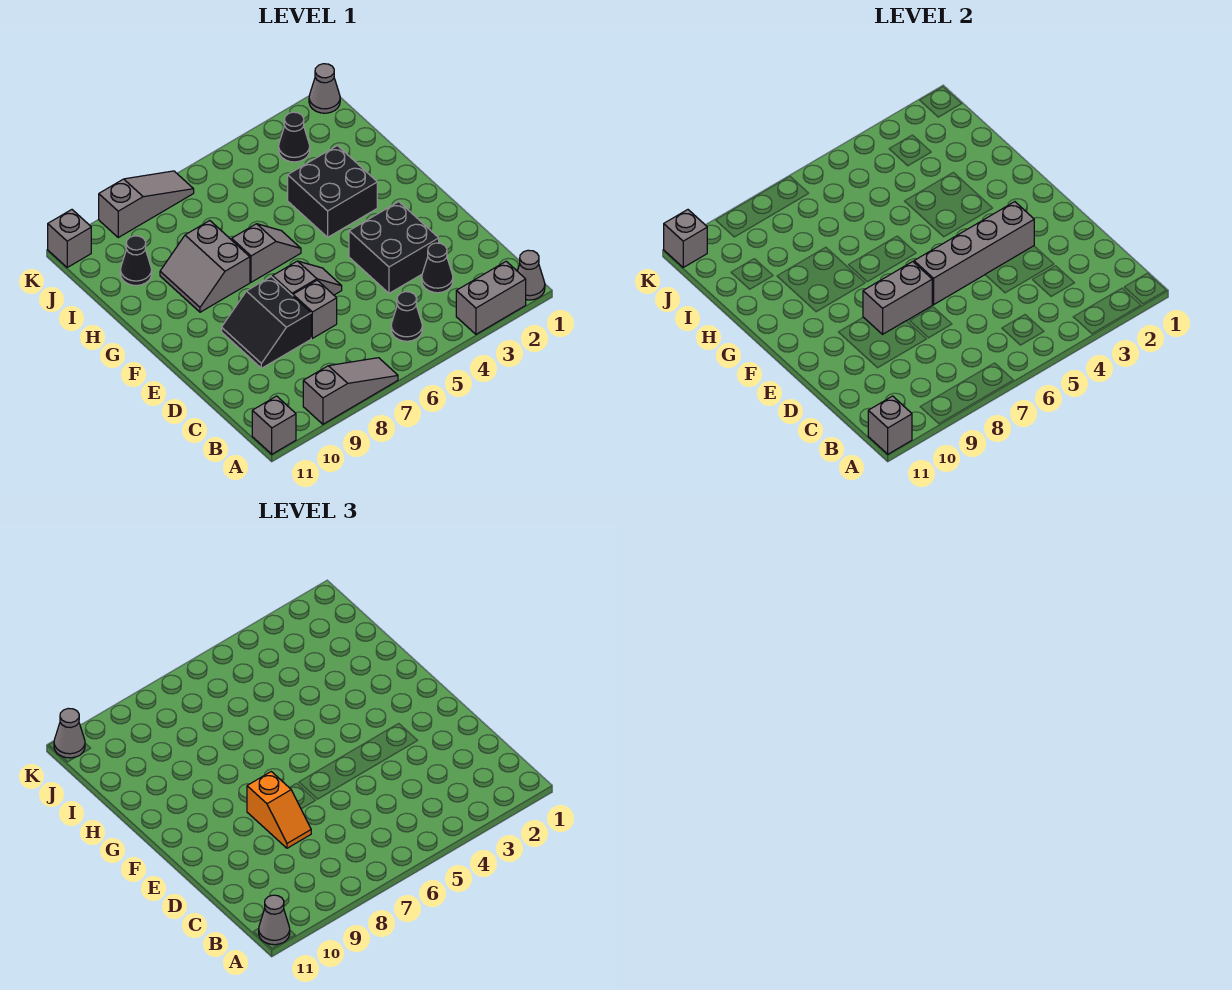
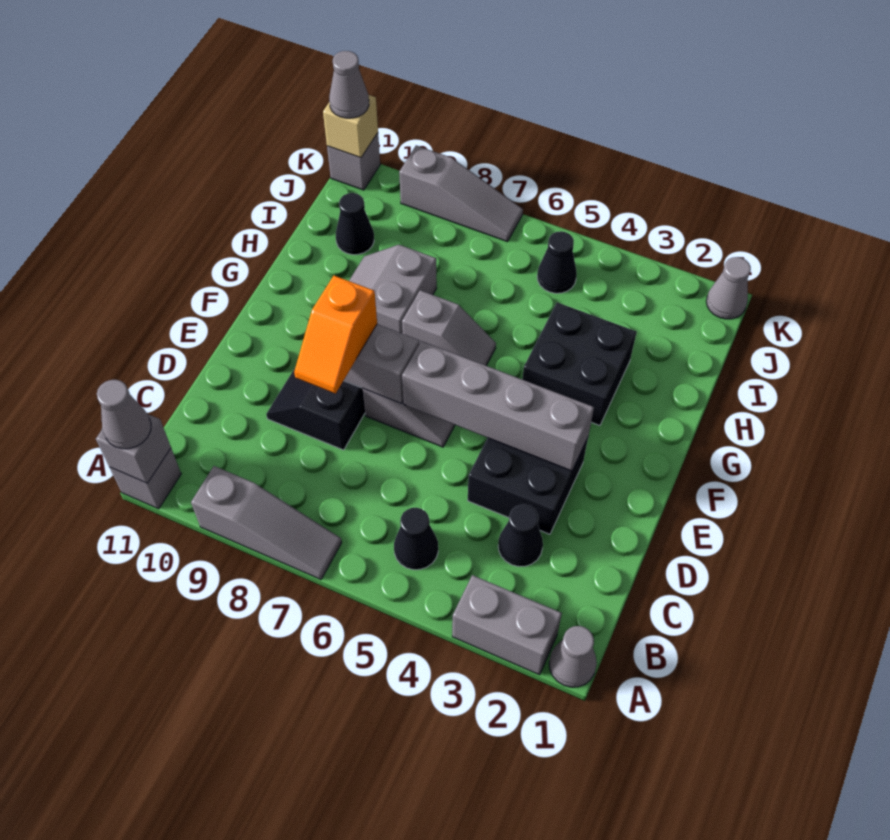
grey brick D7 level 1 -> none
black cone J3 level 1 -> black cone J5 level 1
grey brick K11 level 2 -> tan brick K11 level 2

